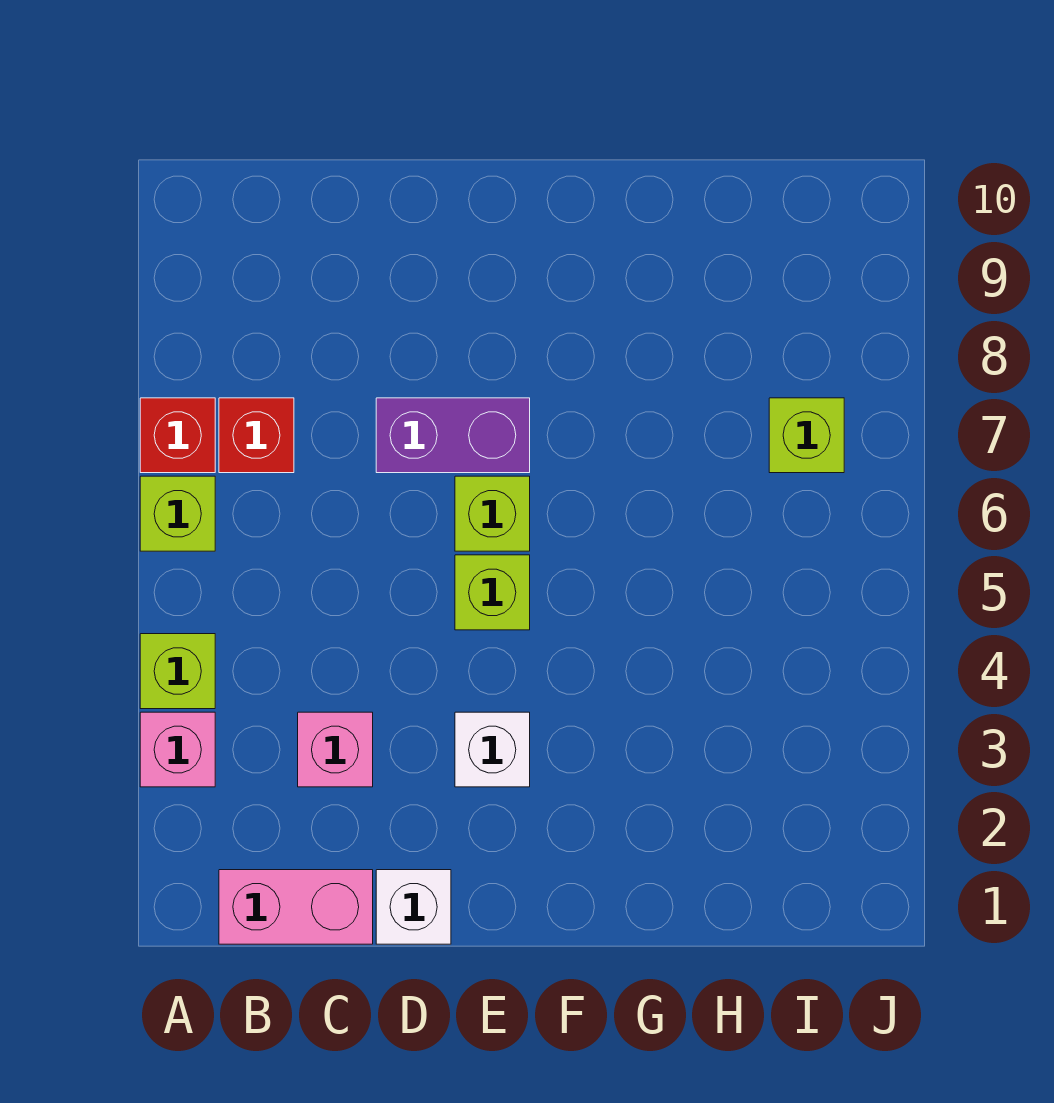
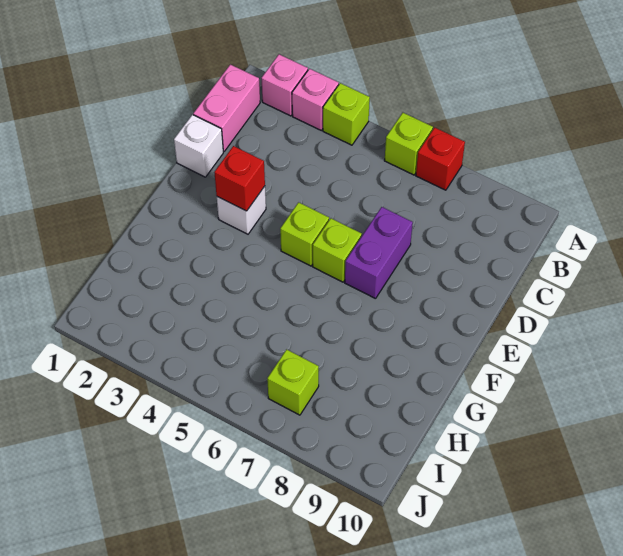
red brick B7 level 1 -> red brick E3 level 2
pink brick C3 level 1 -> pink brick A2 level 1

